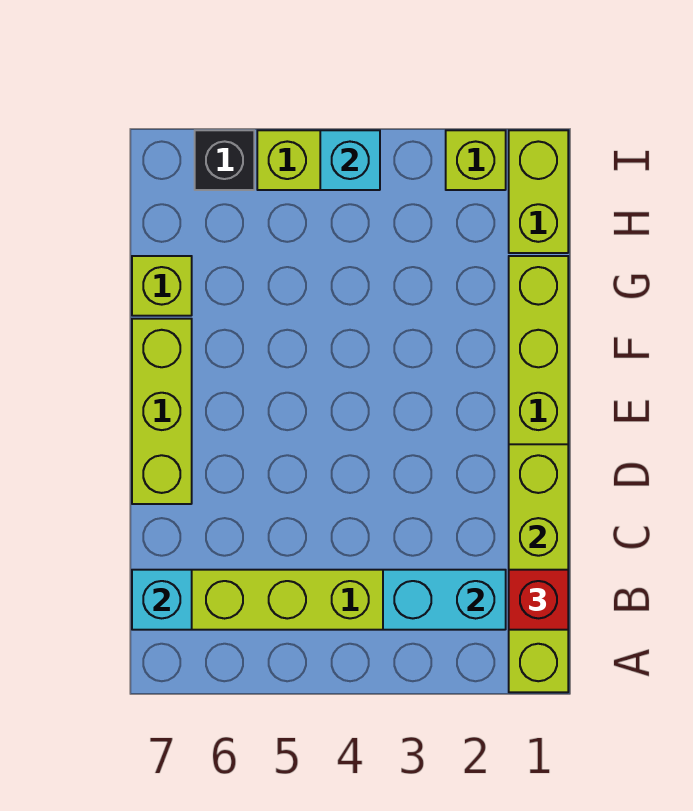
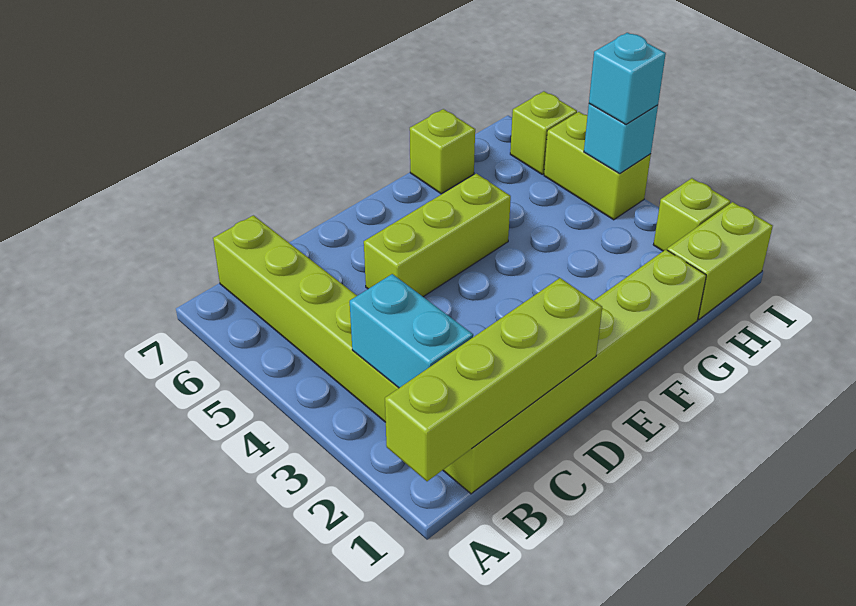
red brick B1 level 3 -> none
cyan brick B7 level 2 -> cyan brick I4 level 3
lime brick D7:F7 level 1 -> lime brick D5:F5 level 1
black brick I6 level 1 -> lime brick I6 level 1

